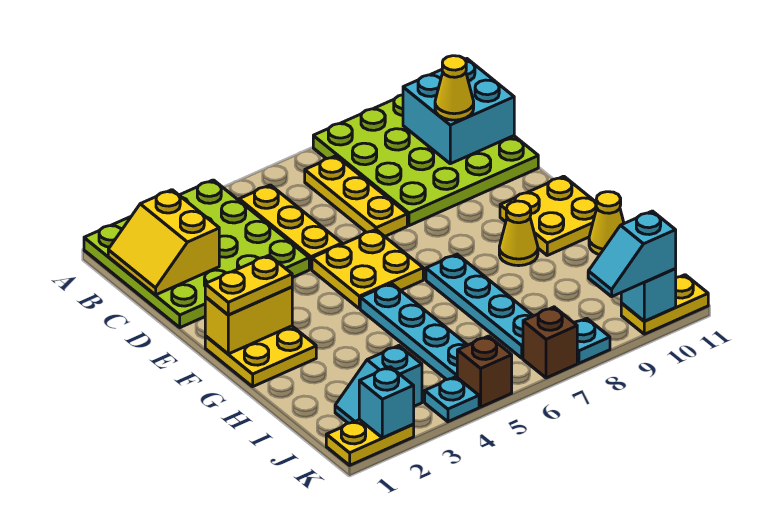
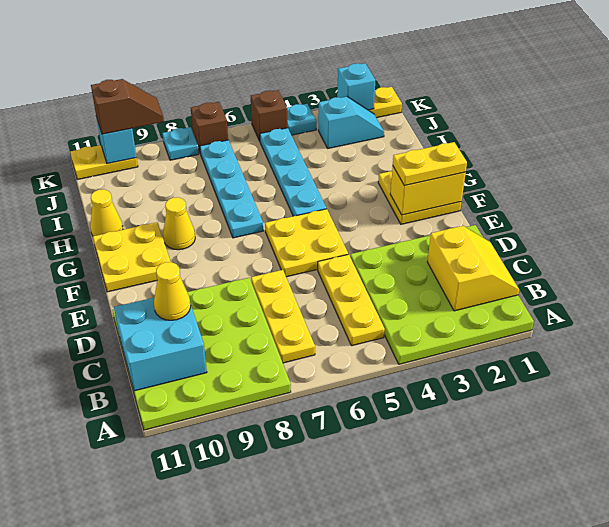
cyan slope K9:K10 level 3 top 10 -> brown slope K9:K10 level 3 top 10

